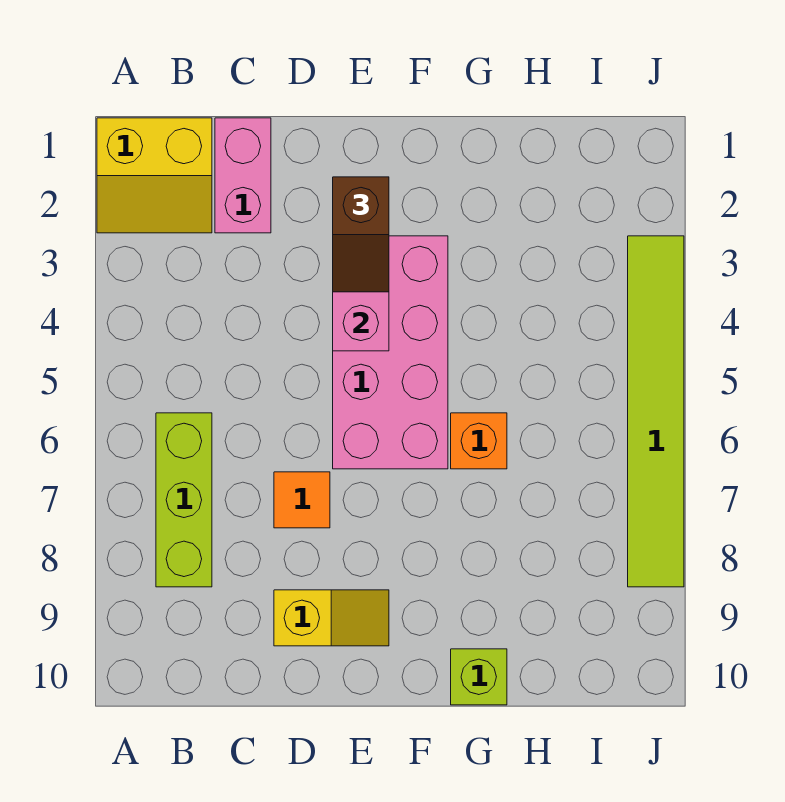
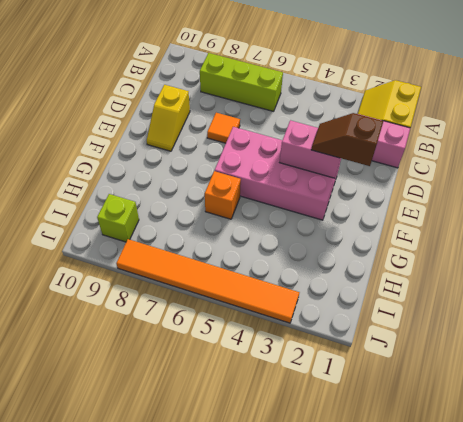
lime brick G10 level 1 -> lime brick I9 level 1
lime tile J3:J8 level 1 -> orange tile J3:J8 level 1

